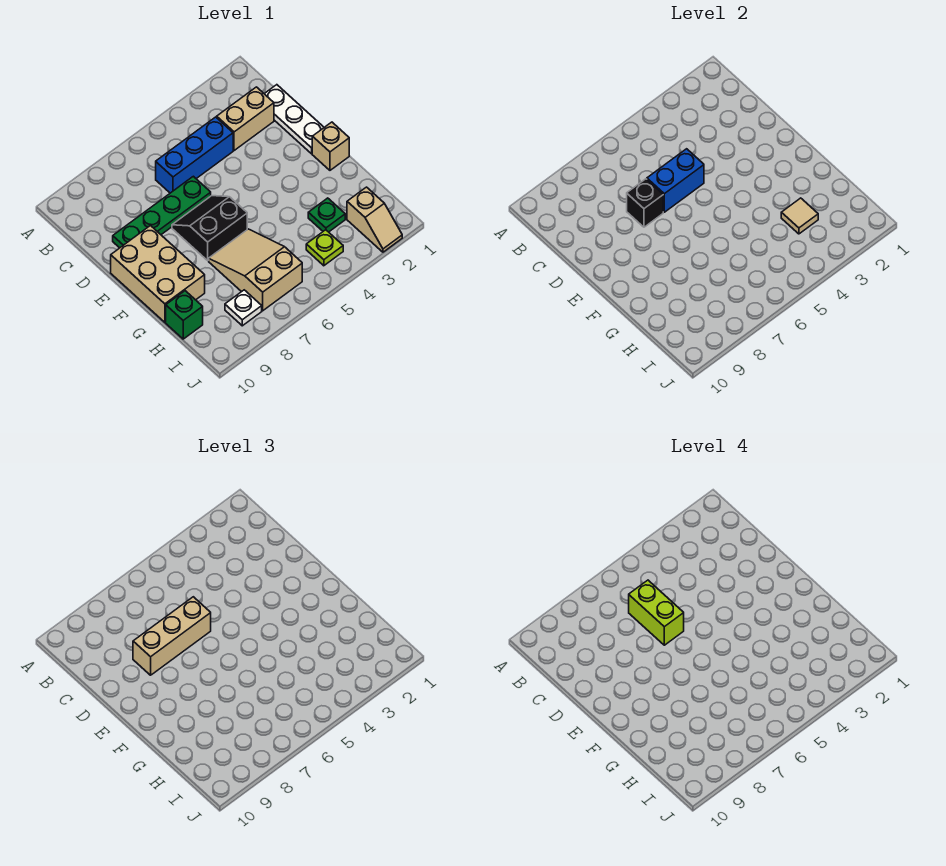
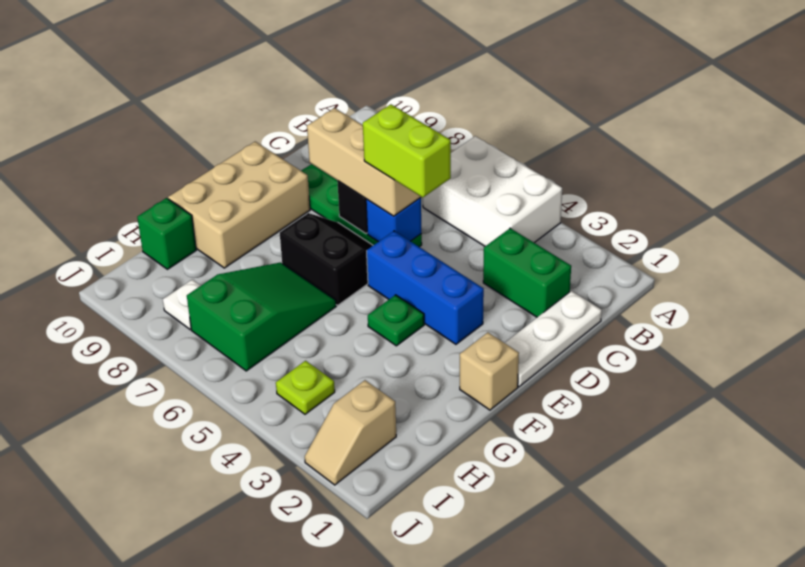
none -> white brick A4:B6 level 1
tan brick C2:C3 level 1 -> green brick C2:C3 level 1
blue brick C4:C6 level 1 -> blue brick E3:E5 level 1
lime brick C6:D6 level 4 -> lime brick D5:D6 level 4
blue brick D5:D6 level 2 -> blue brick D6 level 2
tan slope G6:I7 level 1 top I -> green slope G6:I7 level 1 top I
green plate H3 level 1 -> green plate F4 level 1
tan tile H3 level 2 -> none

